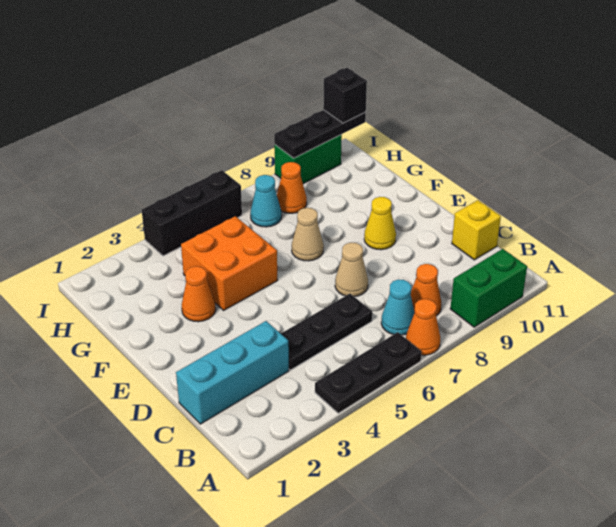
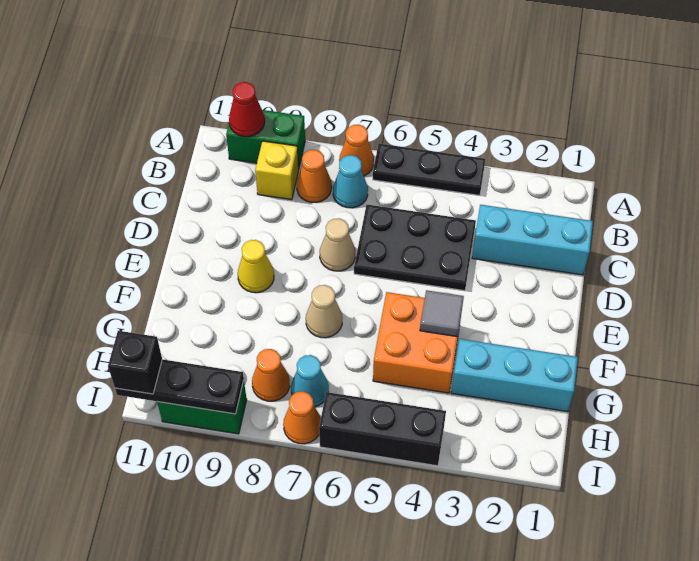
none -> red cone A10 level 2
black plate C4:C6 level 1 -> black plate C4:D6 level 1
yellow brick C11 level 1 -> yellow brick B9 level 1
orange cone F3 level 1 -> orange cone I7 level 1
none -> grey tile F4 level 2
none -> cyan brick G1:G3 level 1

